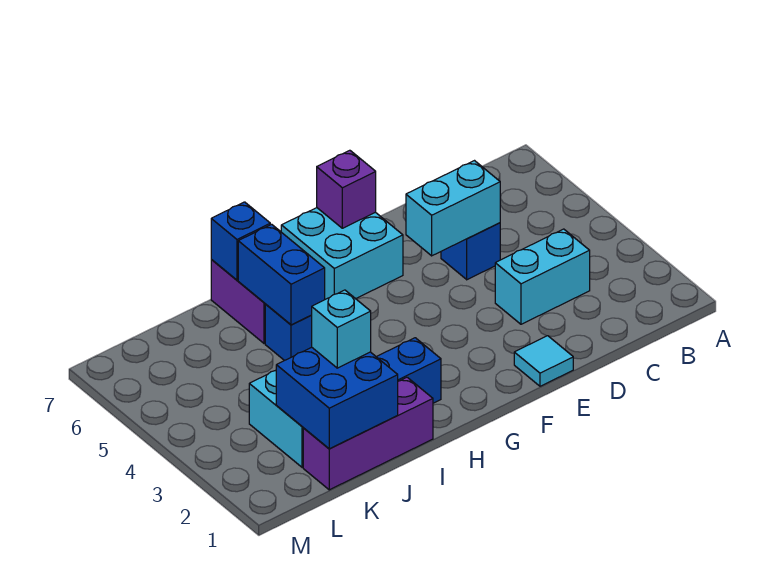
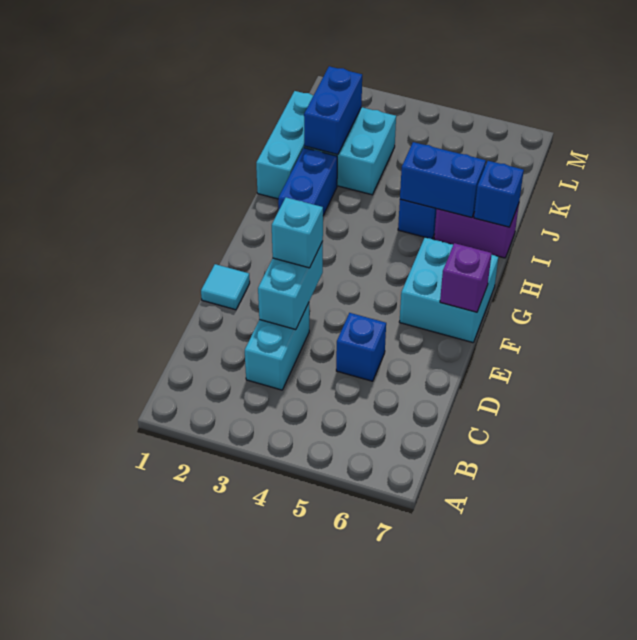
cyan brick D5:E5 level 2 -> cyan brick D3:E3 level 2
purple brick I1:K1 level 1 -> cyan brick I1:K1 level 1
blue brick J1:K2 level 2 -> blue brick J2:K2 level 2
cyan brick J2 level 3 -> cyan brick E3 level 3

